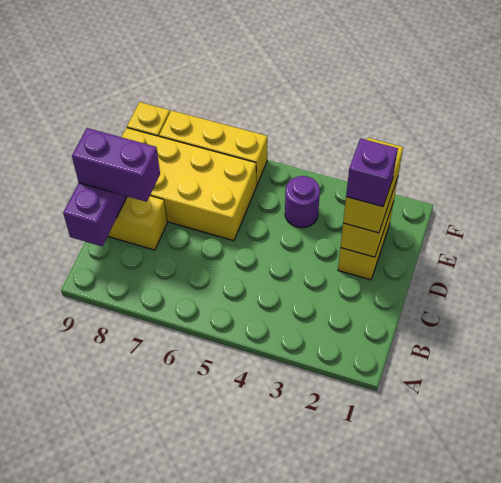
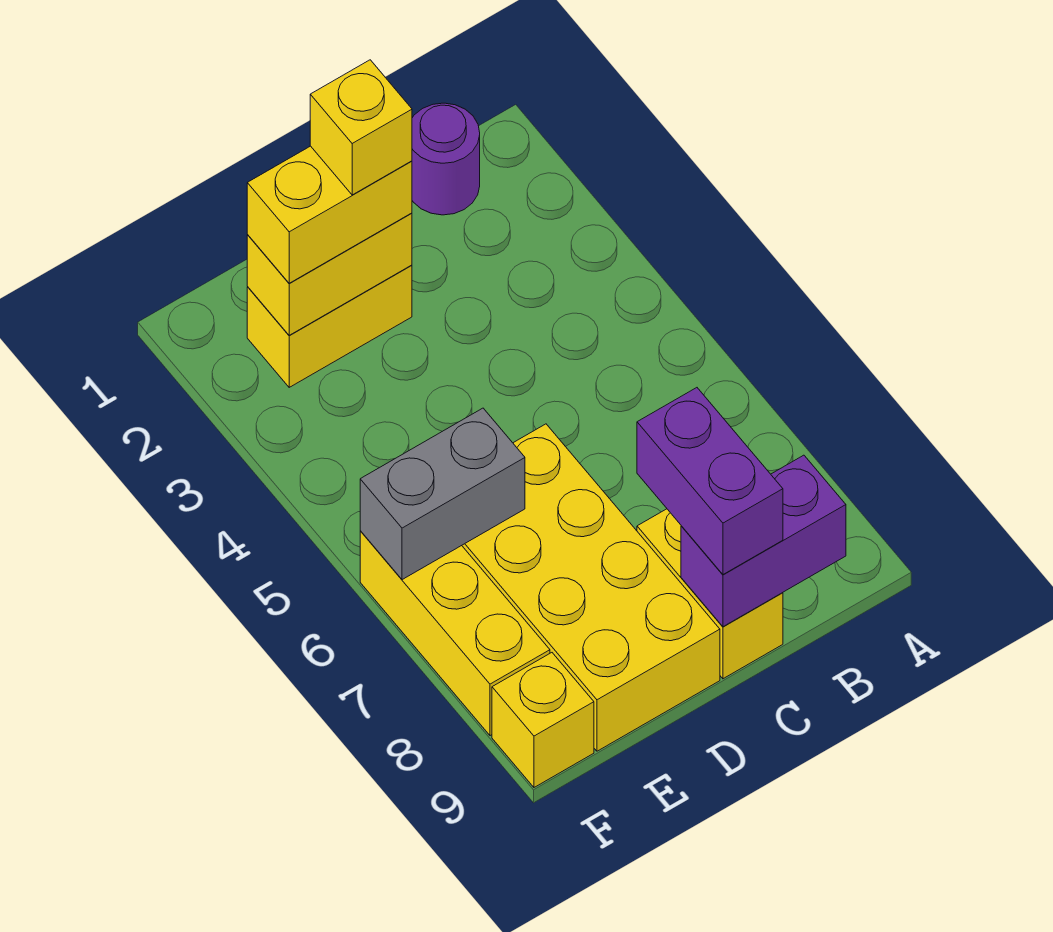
purple brick D2 level 4 -> yellow brick D2 level 4
purple round brick E4 level 1 -> purple round brick B1 level 1
none -> grey brick E6:F6 level 2

